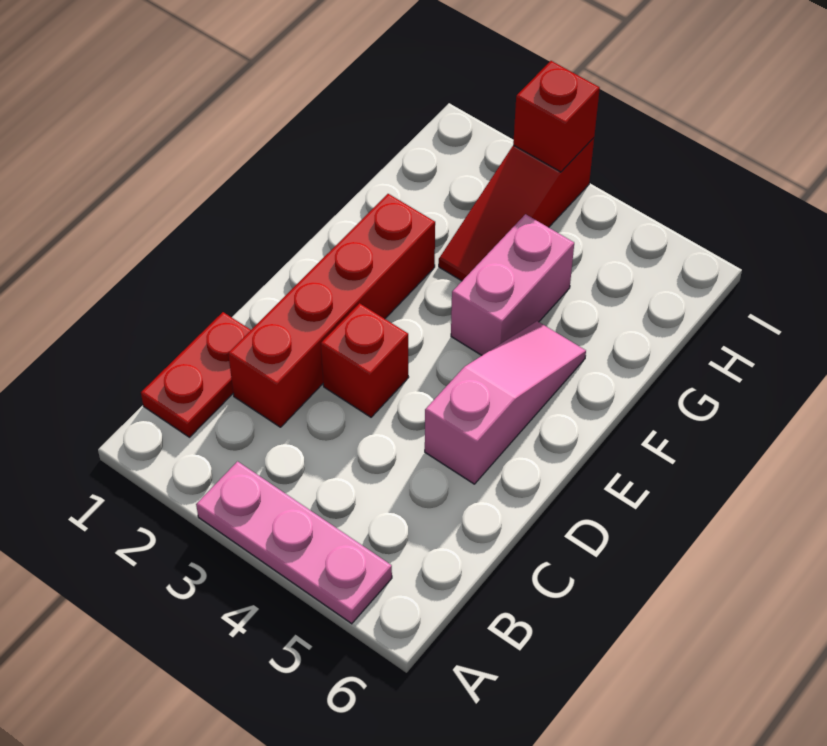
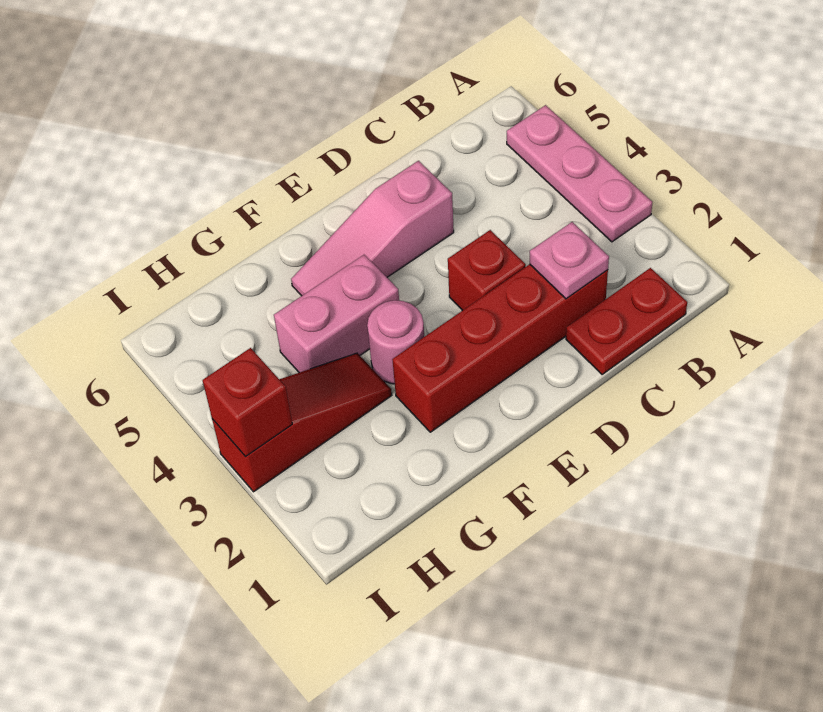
none -> pink plate C2 level 2
none -> pink round brick F3 level 1

